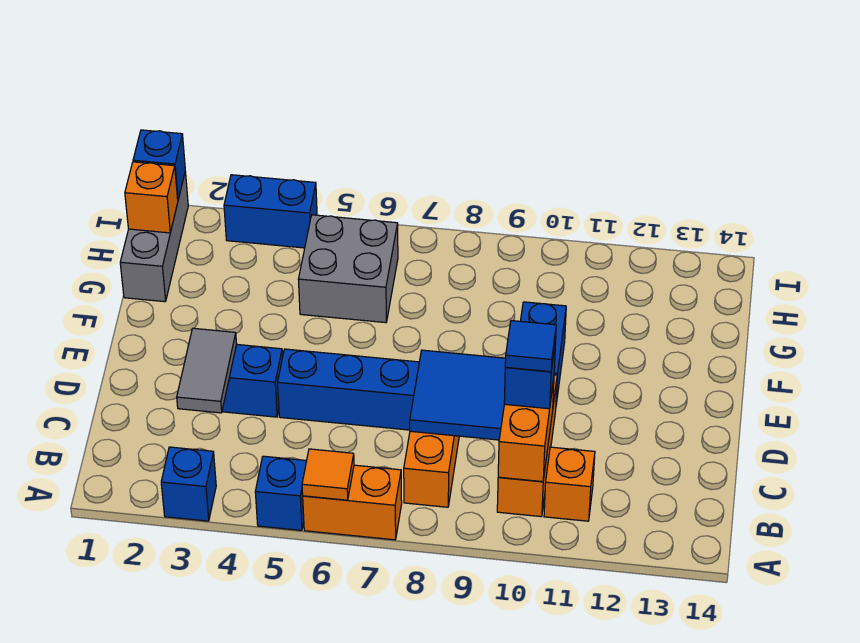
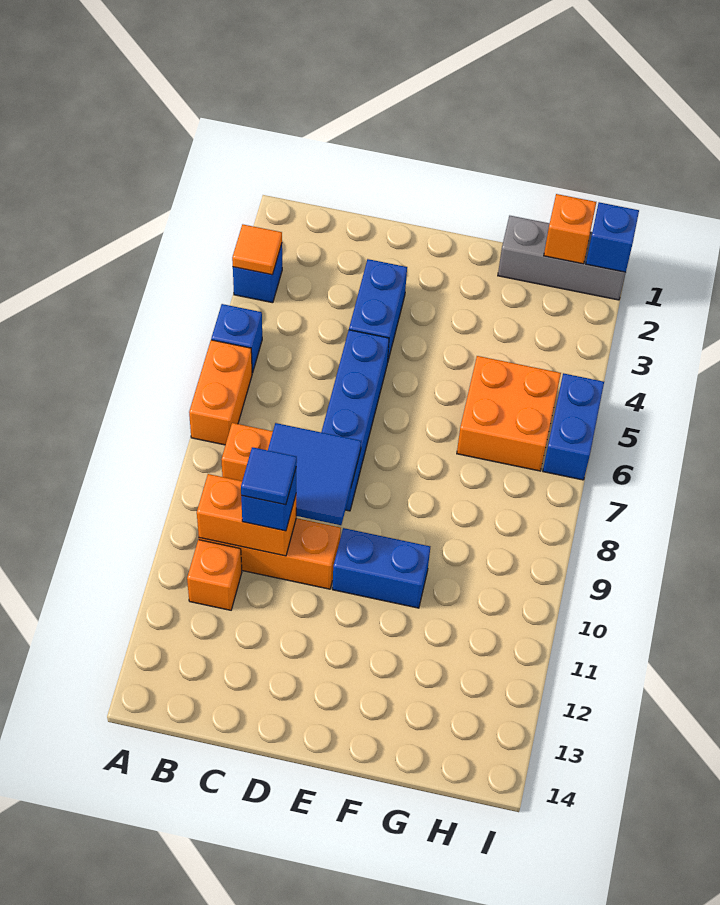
orange tile A6 level 2 -> orange tile A3 level 2
grey tile C3:D3 level 2 -> none
grey brick G5:H6 level 1 -> orange brick G5:H6 level 1
blue brick I3:I4 level 1 -> blue brick I5:I6 level 1

